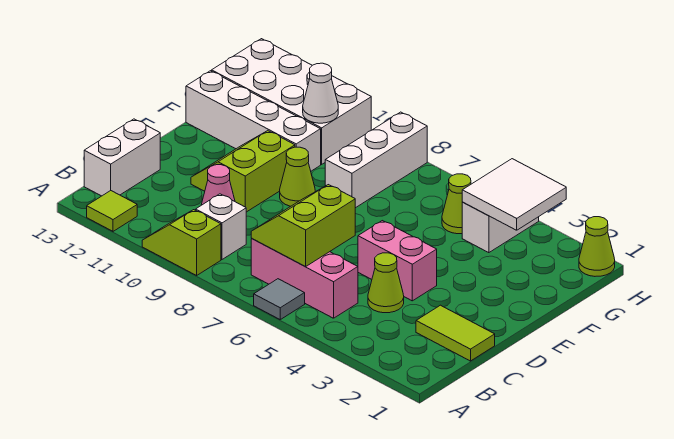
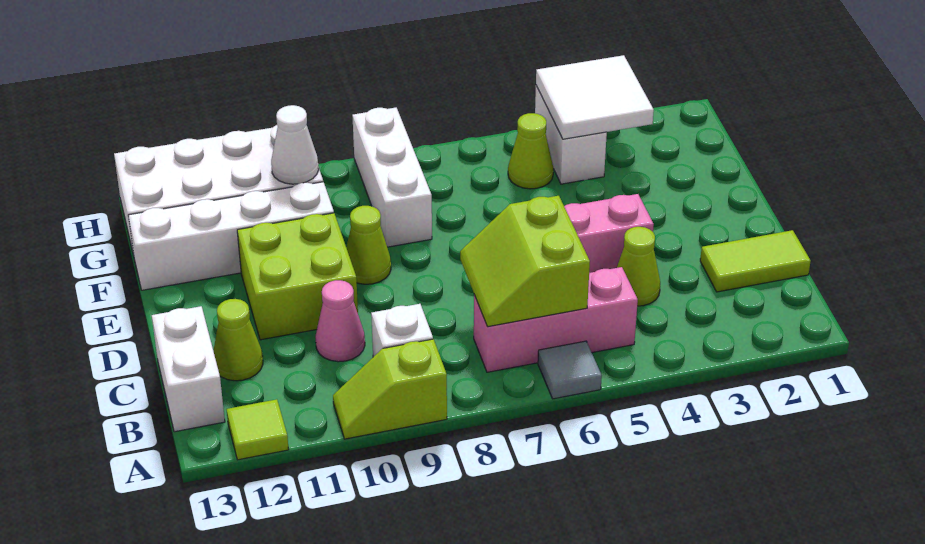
lime slope D10:E11 level 1 top 10 -> lime brick D10:E11 level 1
lime cone H1 level 1 -> lime cone C12 level 1

